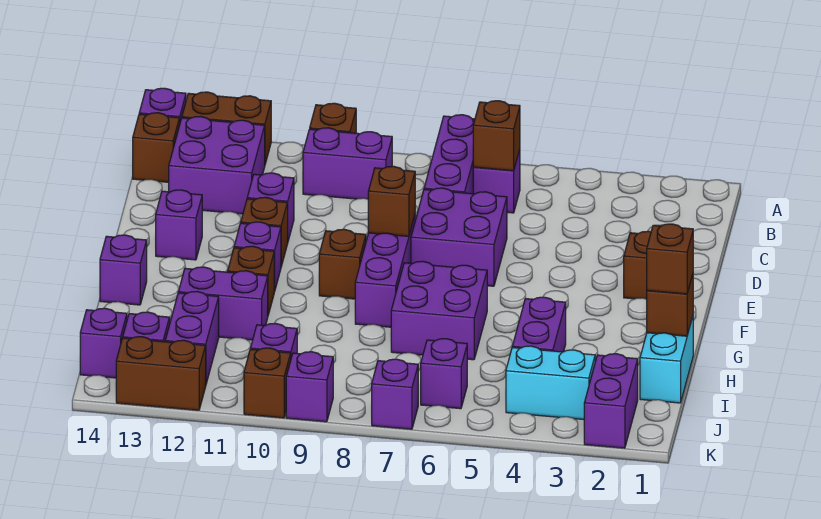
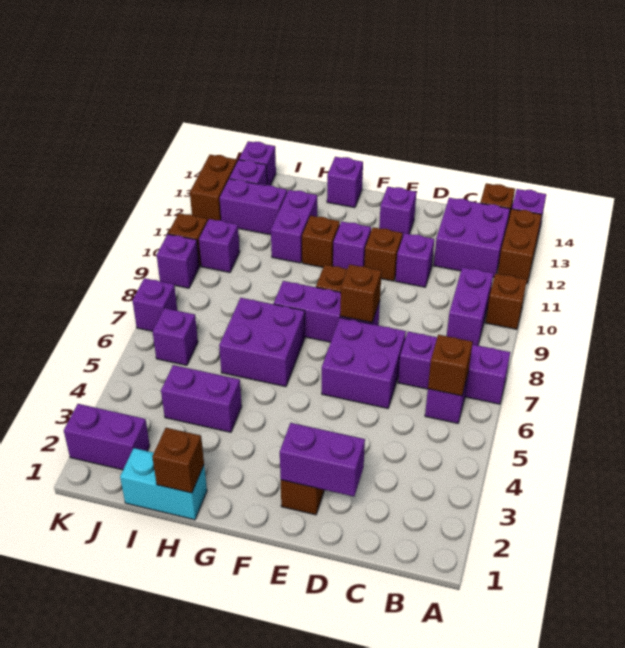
none -> purple brick D2:E2 level 2
brown brick H1 level 3 -> none
cyan brick J3:J4 level 1 -> none

